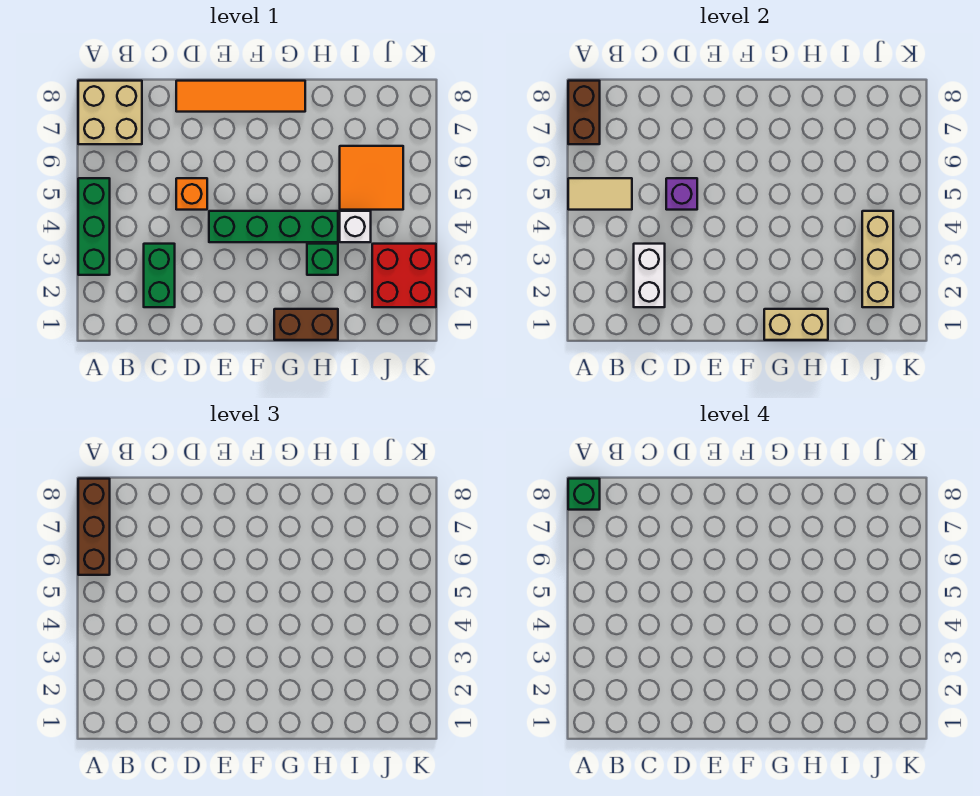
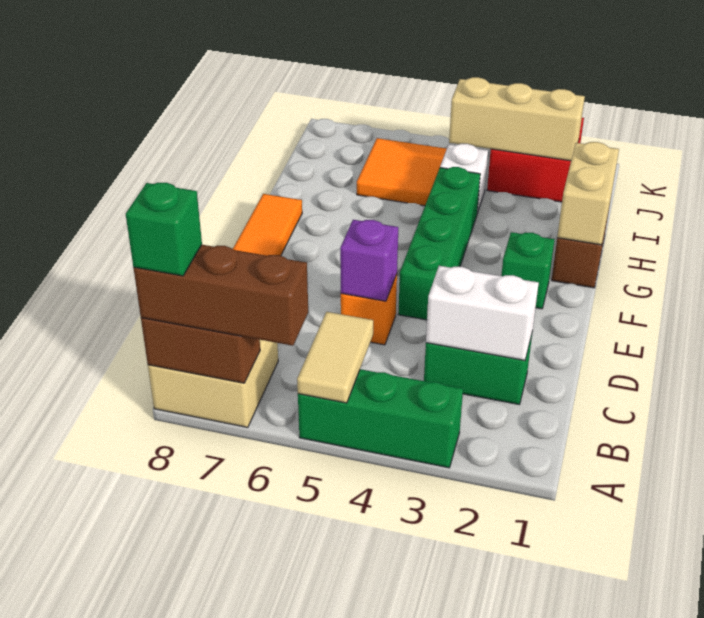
green brick H3 level 1 -> green brick F2 level 1

